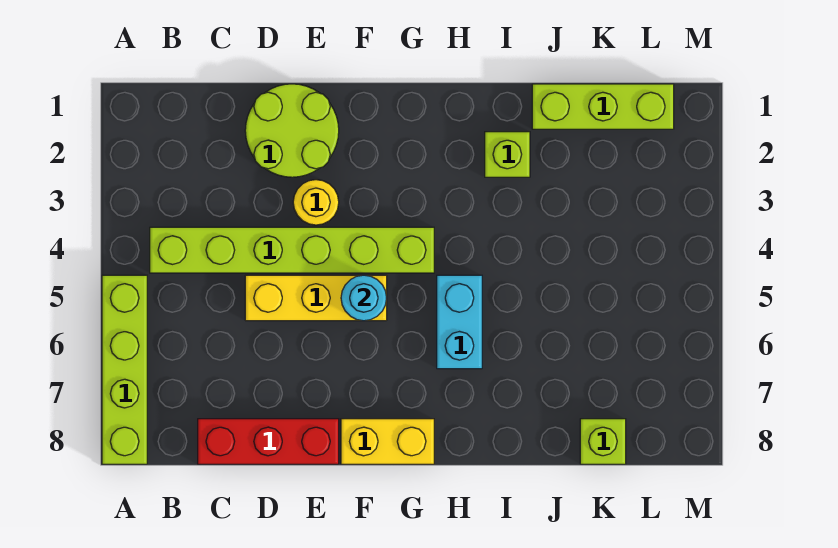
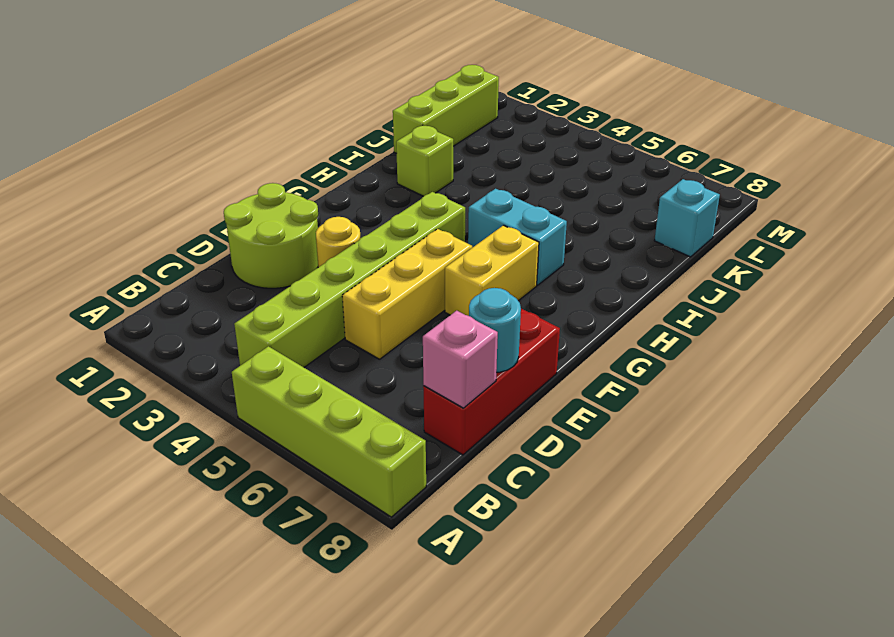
none -> pink brick C8 level 2
cyan round brick F5 level 2 -> cyan round brick D8 level 2
yellow brick F8:G8 level 1 -> yellow brick F6:G6 level 1
lime brick K8 level 1 -> cyan brick K8 level 1

